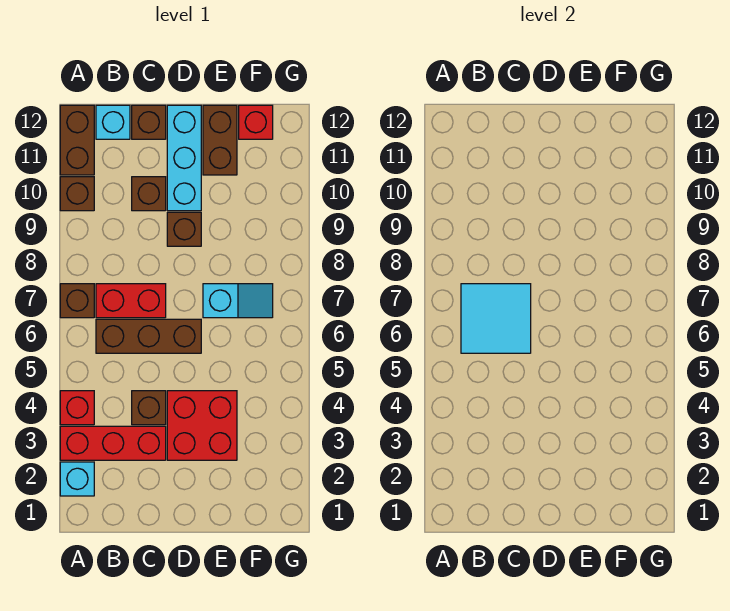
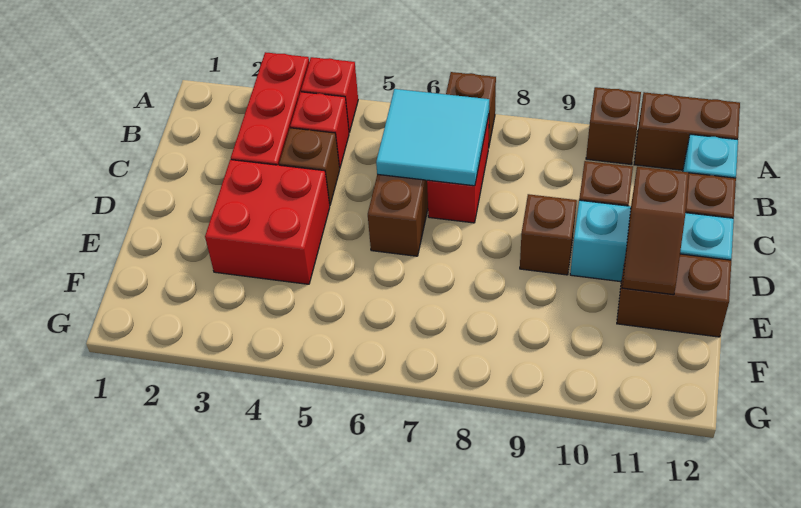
cyan brick A2 level 1 -> none
none -> brown slope D11:E11 level 2 top D
cyan slope E7:F7 level 1 top E -> none
red brick F12 level 1 -> red brick B4 level 1

